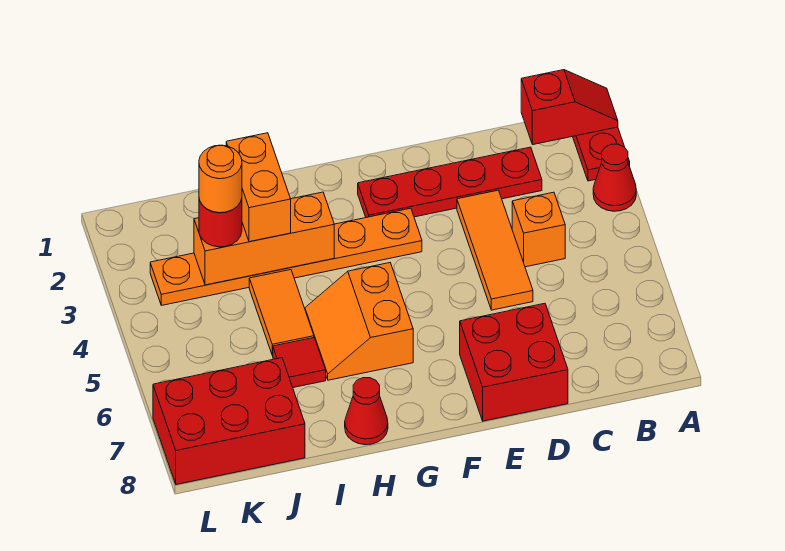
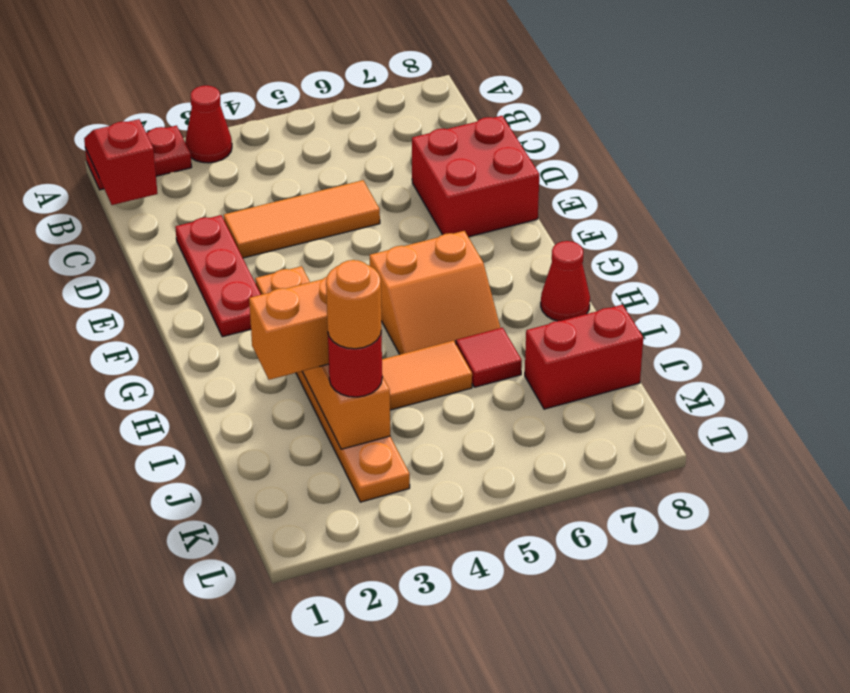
red plate C2:F2 level 1 -> red plate D2:F2 level 1
orange brick C4 level 1 -> none
red brick J7:L8 level 1 -> red brick J7:J8 level 1

